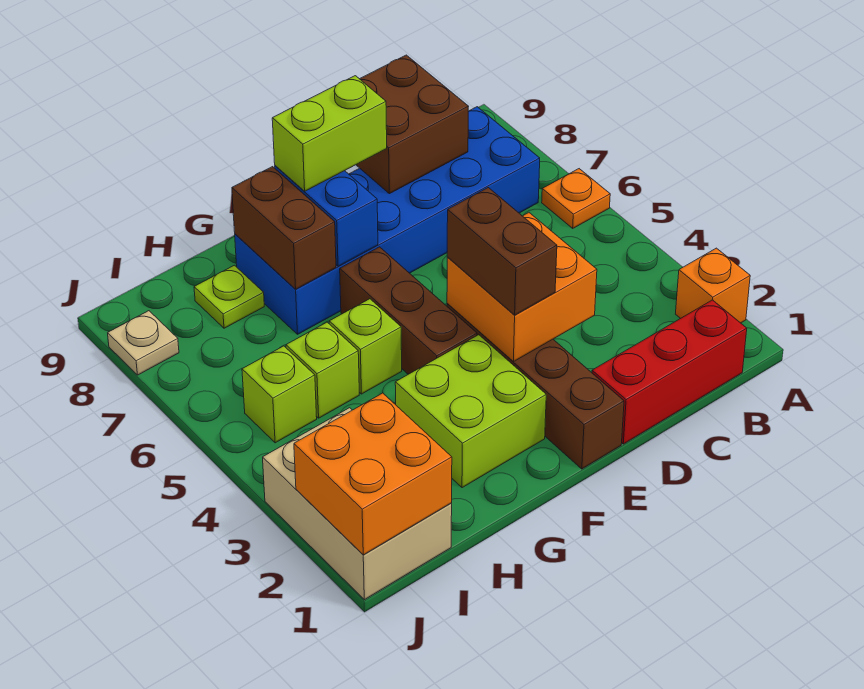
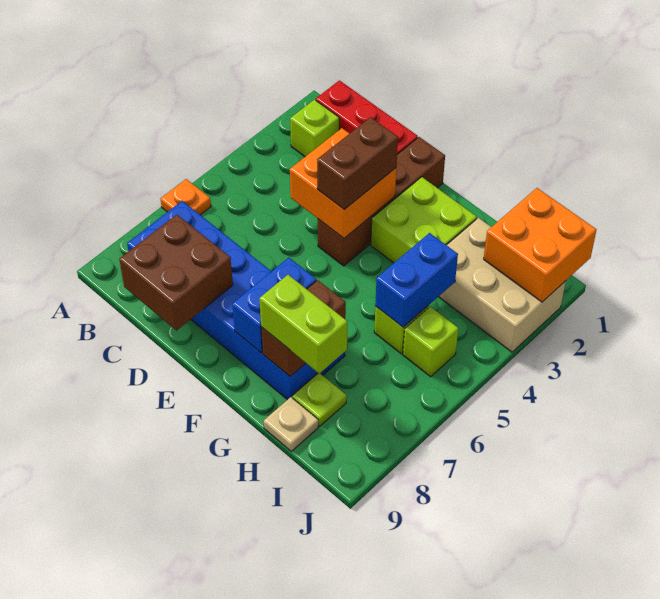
orange brick A2 level 1 -> none
lime brick E8:F8 level 3 -> lime brick G8:H8 level 3
brown brick F4:F6 level 1 -> none
lime brick G5 level 1 -> lime brick B2 level 1
none -> blue brick H4:H5 level 2
tan brick I1:J3 level 1 -> tan brick H2:J3 level 1
tan plate J8 level 1 -> tan plate H9 level 1

